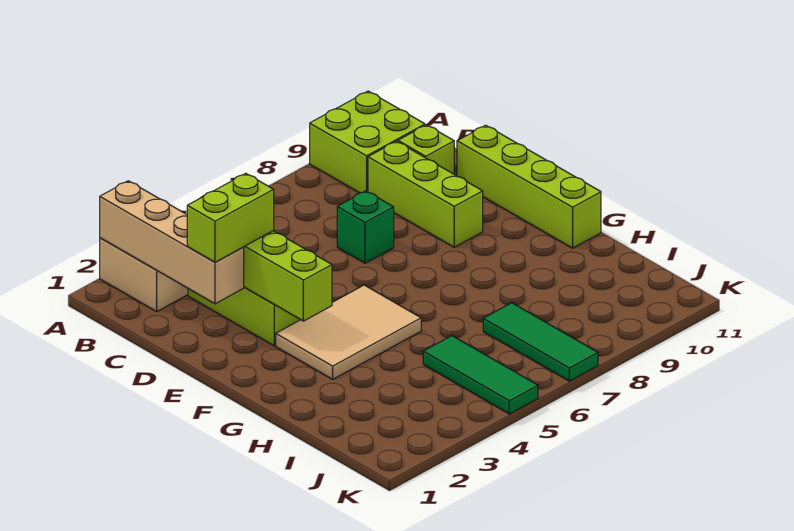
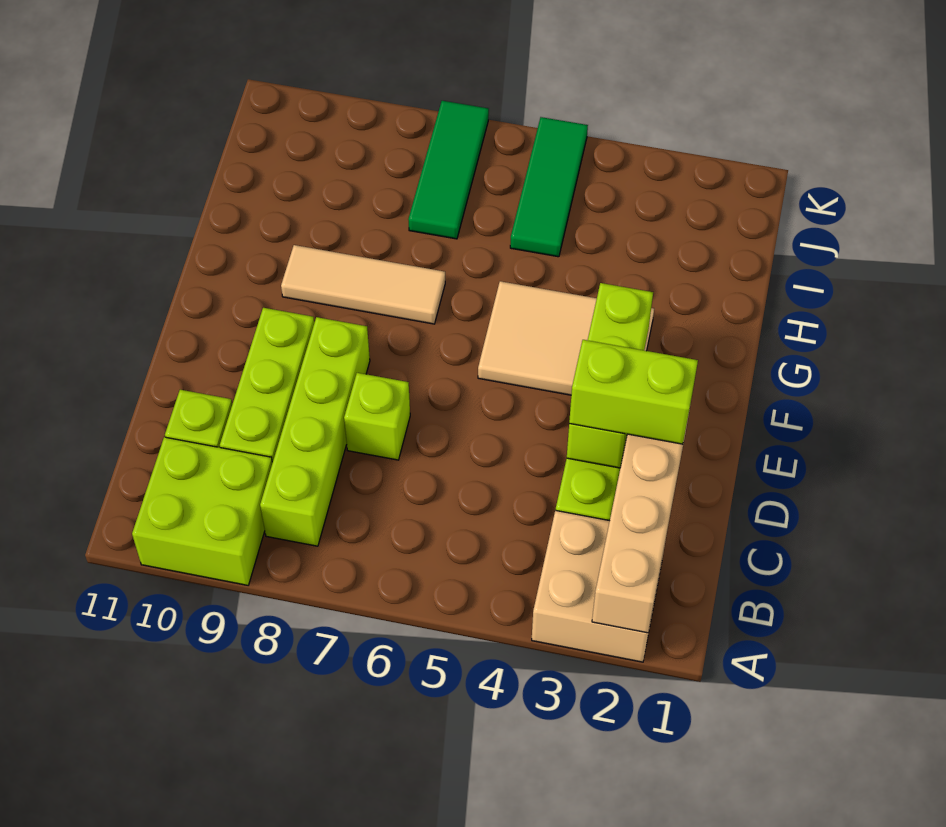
green brick D7 level 1 -> lime brick D7 level 1
lime brick D11:G11 level 1 -> lime brick B8:E8 level 1
none -> tan tile G7:G9 level 1

